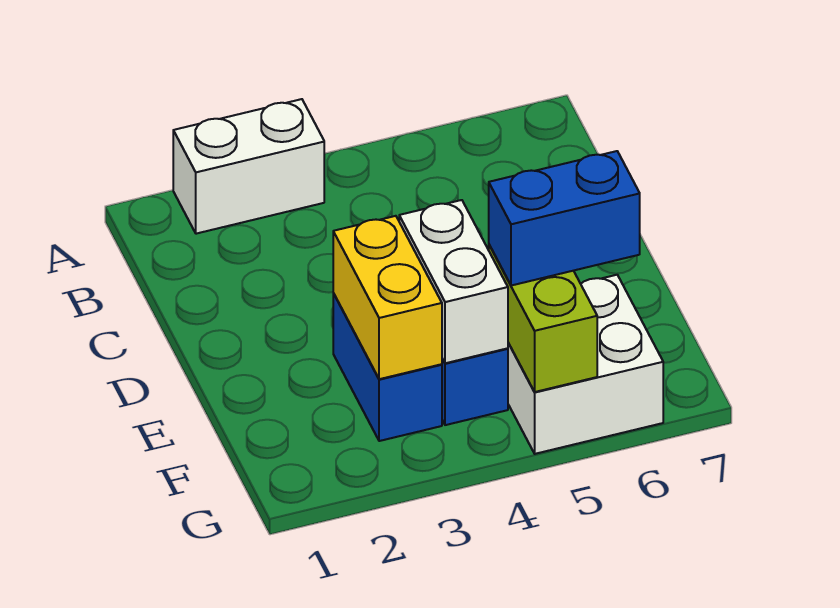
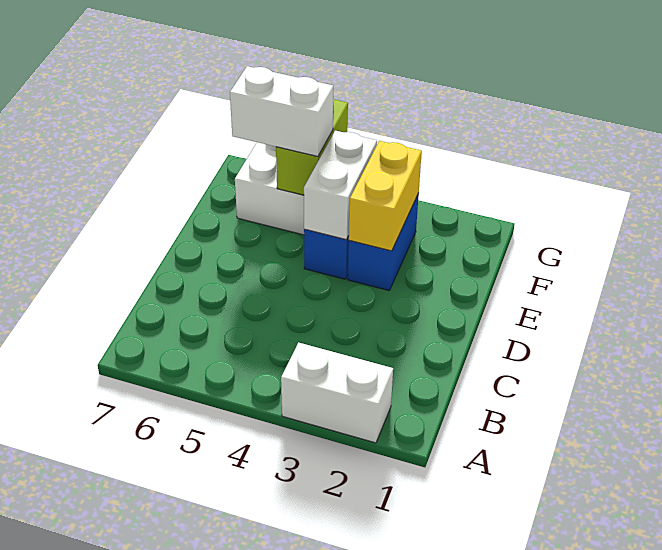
blue brick F5:F6 level 3 -> white brick F5:F6 level 3

